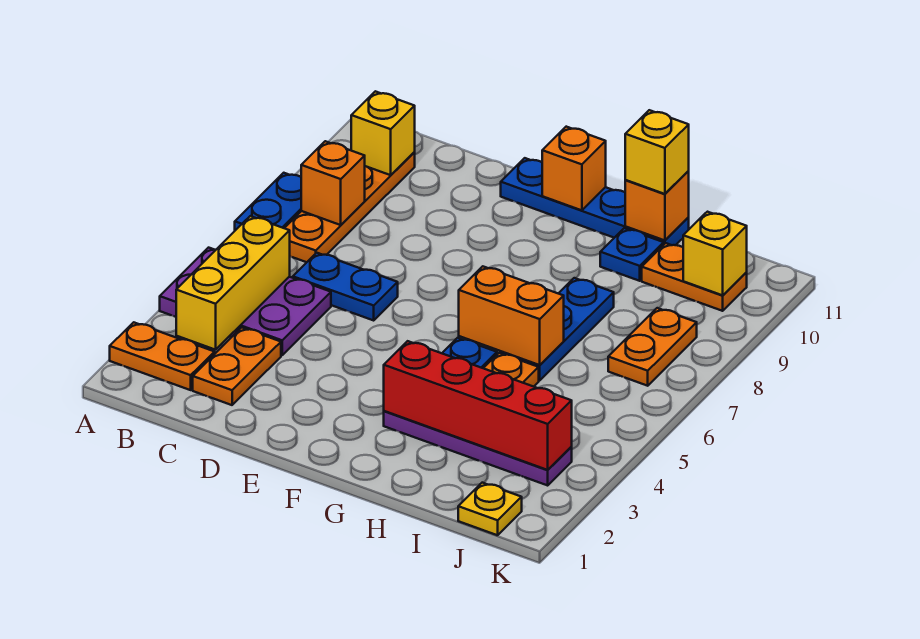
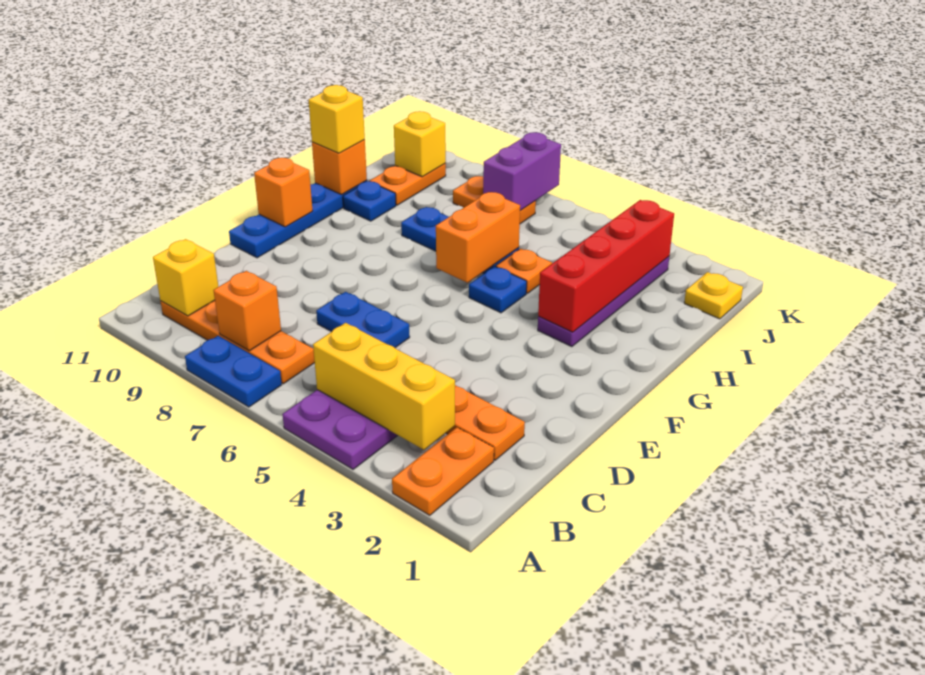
blue plate C6:D6 level 1 -> blue plate D6:D7 level 1
none -> purple brick J7:K7 level 2

